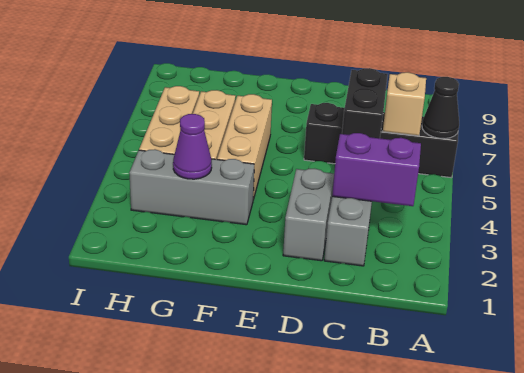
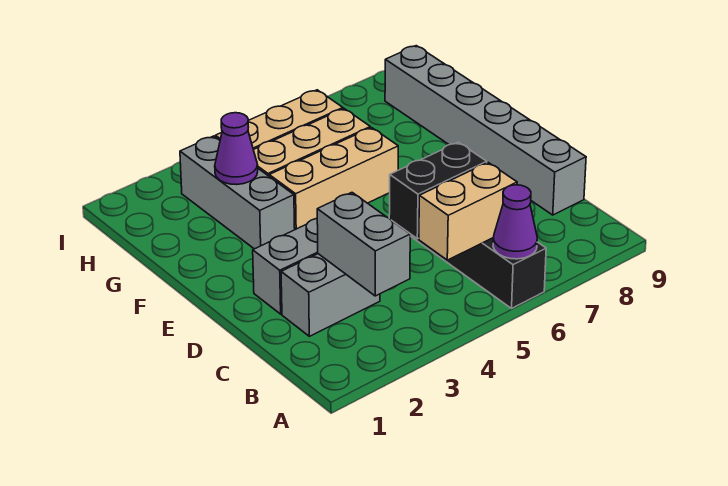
black cone A6 level 2 -> purple cone A6 level 2
purple brick B3:C3 level 2 -> grey brick B3:C3 level 2
tan brick B6 level 2 -> tan brick B5:B6 level 2
none -> grey brick C9:H9 level 1

